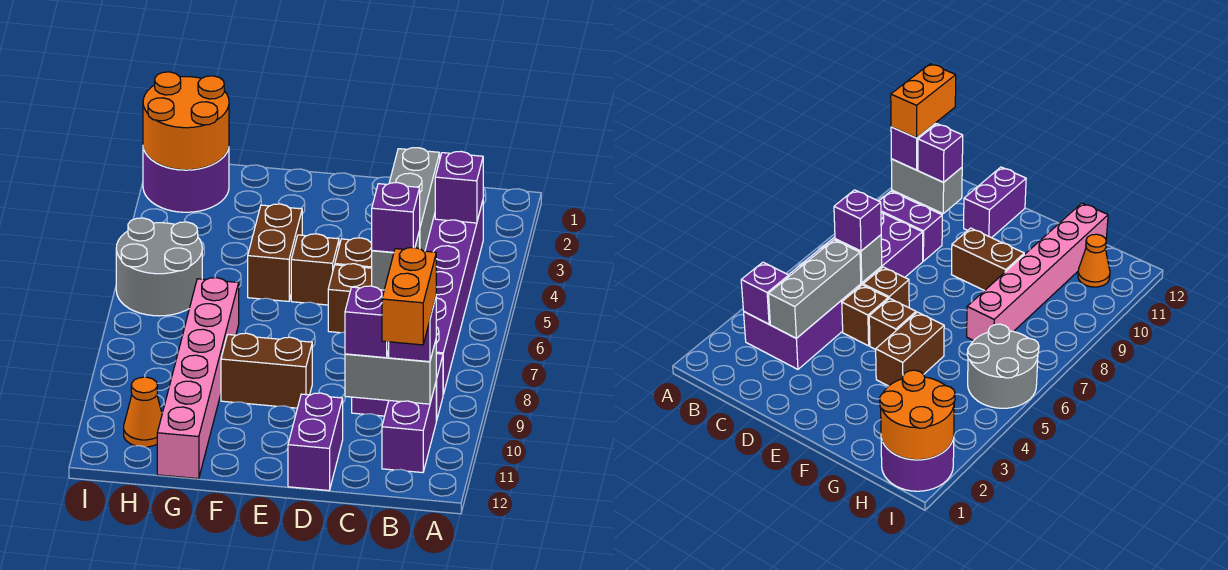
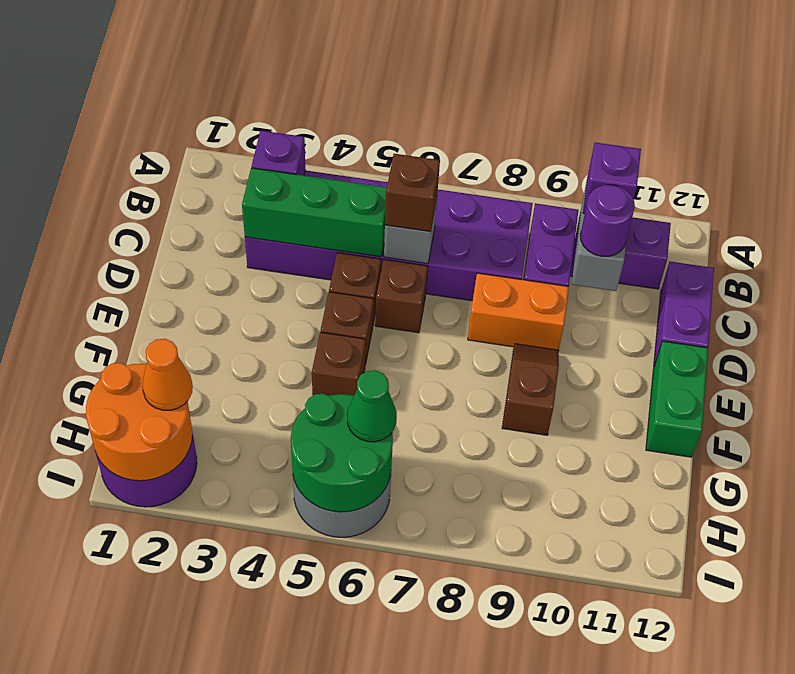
orange brick B10:B11 level 4 -> orange brick D8:D9 level 1
grey brick C3:C5 level 2 -> green brick C3:C5 level 2
purple brick C6 level 3 -> brown brick C6 level 3
purple brick C10 level 3 -> purple round brick C10 level 3
purple brick D11:D12 level 1 -> purple brick C12:D12 level 1
brown brick E9:F9 level 1 -> brown slope E9:F9 level 1 top F
none -> green brick E12:F12 level 1
brown brick F4:F5 level 1 -> brown brick F5 level 1
pink brick G7:G12 level 1 -> none
none -> green round brick H5:I6 level 2
none -> green cone H6 level 3
orange cone H11 level 1 -> orange cone H2 level 3

